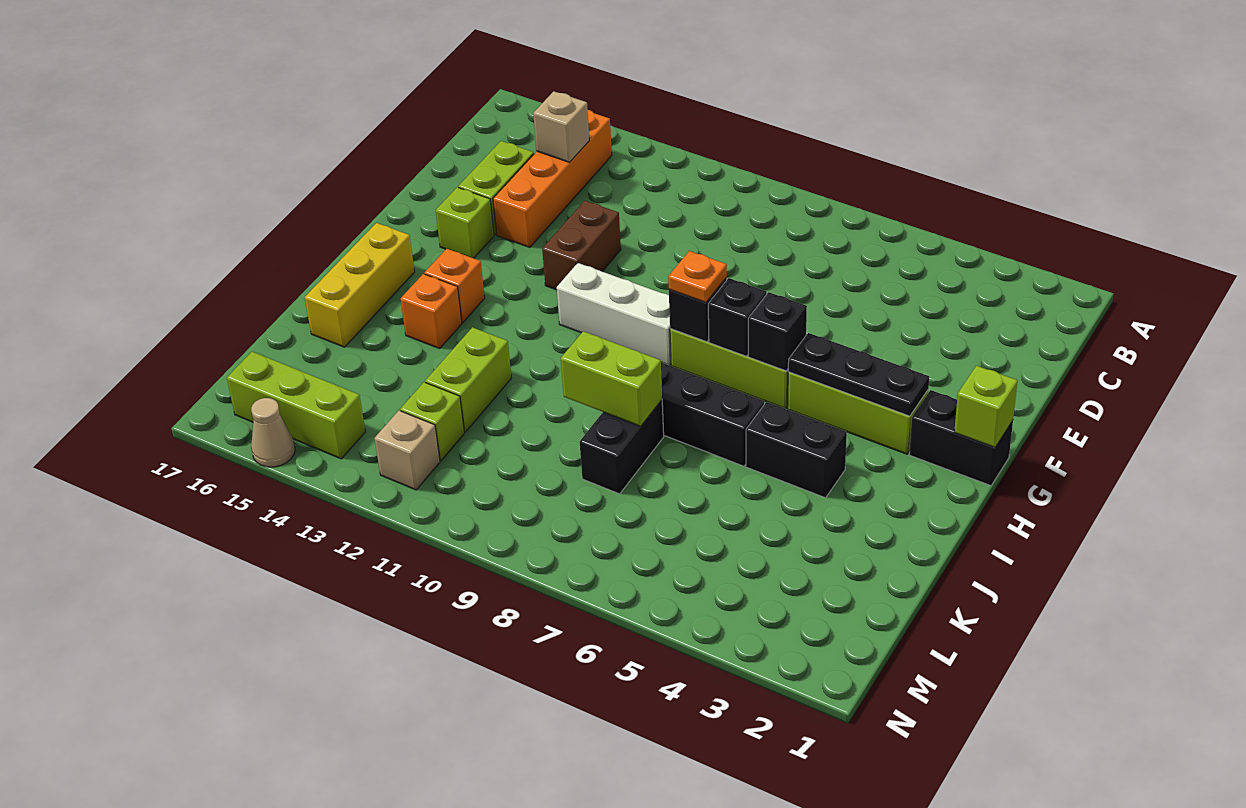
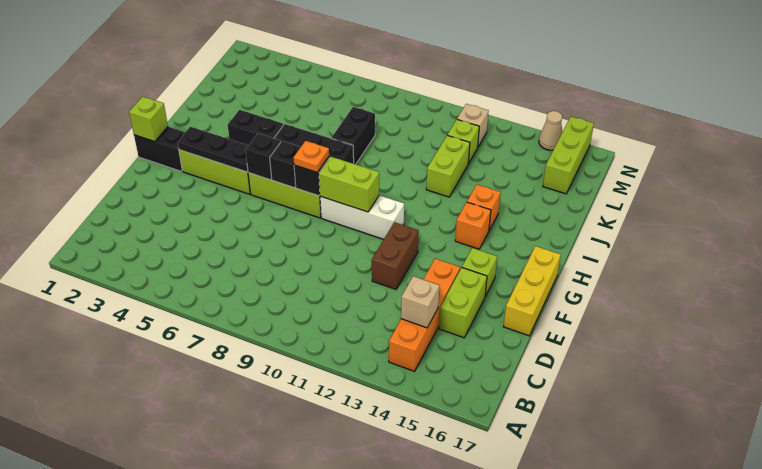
yellow brick H16:J16 level 1 -> yellow brick E17:G17 level 1
lime brick J8:J9 level 2 -> lime brick G9:G10 level 2
lime brick M14:M16 level 1 -> lime brick L16:N16 level 1

